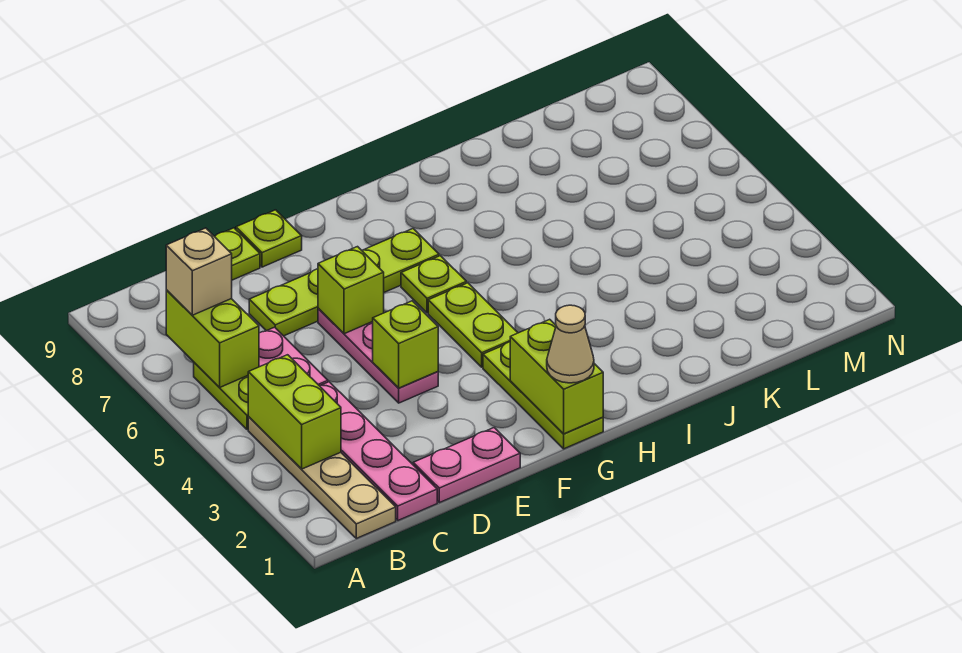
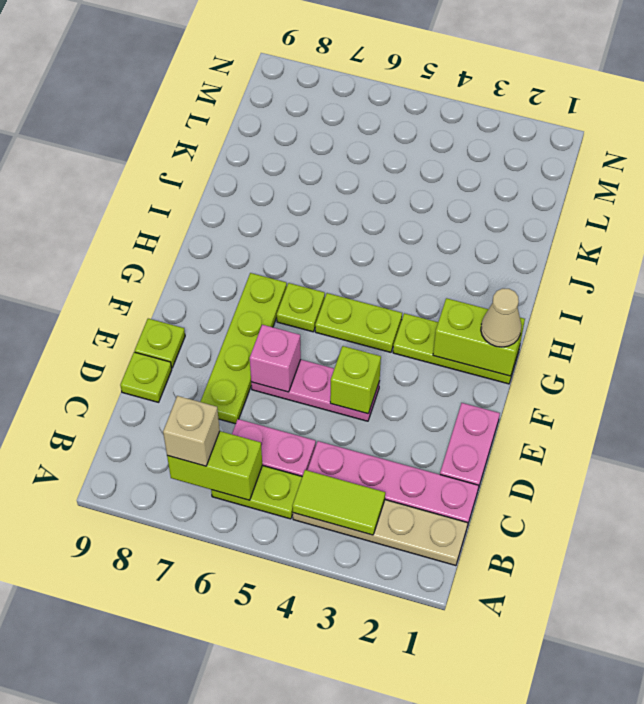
lime brick B3:B4 level 2 -> lime tile B3:B4 level 2
lime brick E6 level 2 -> pink brick E6 level 2

